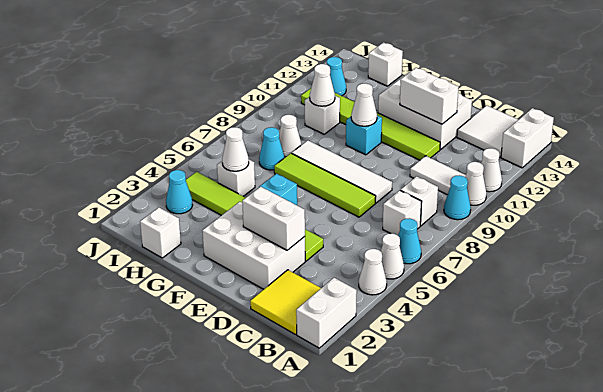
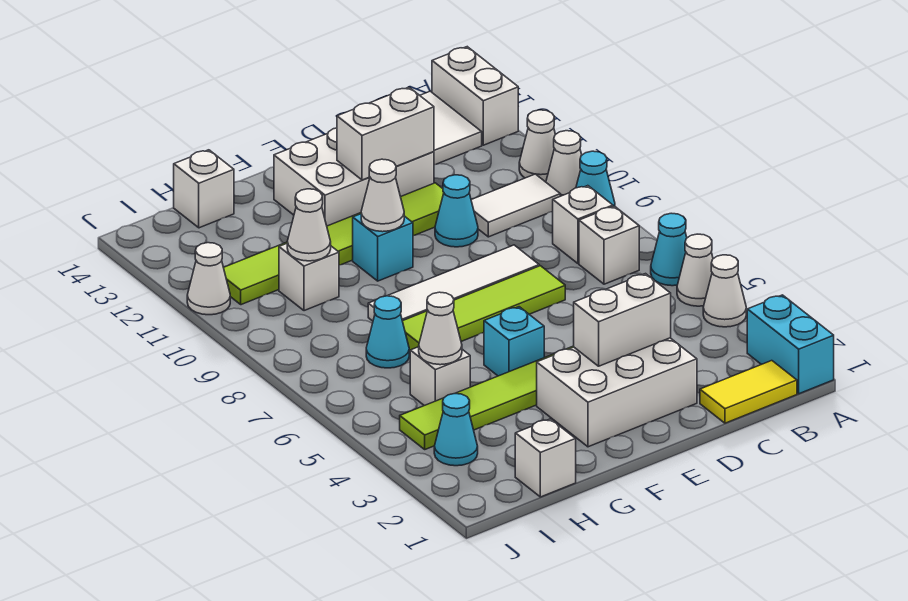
white brick A1:A2 level 1 -> cyan brick A1:A2 level 1
yellow tile B1:C2 level 1 -> yellow tile B1:C1 level 1
white cone H8 level 1 -> white cone J11 level 1
cyan cone I12 level 1 -> cyan cone D10 level 1

